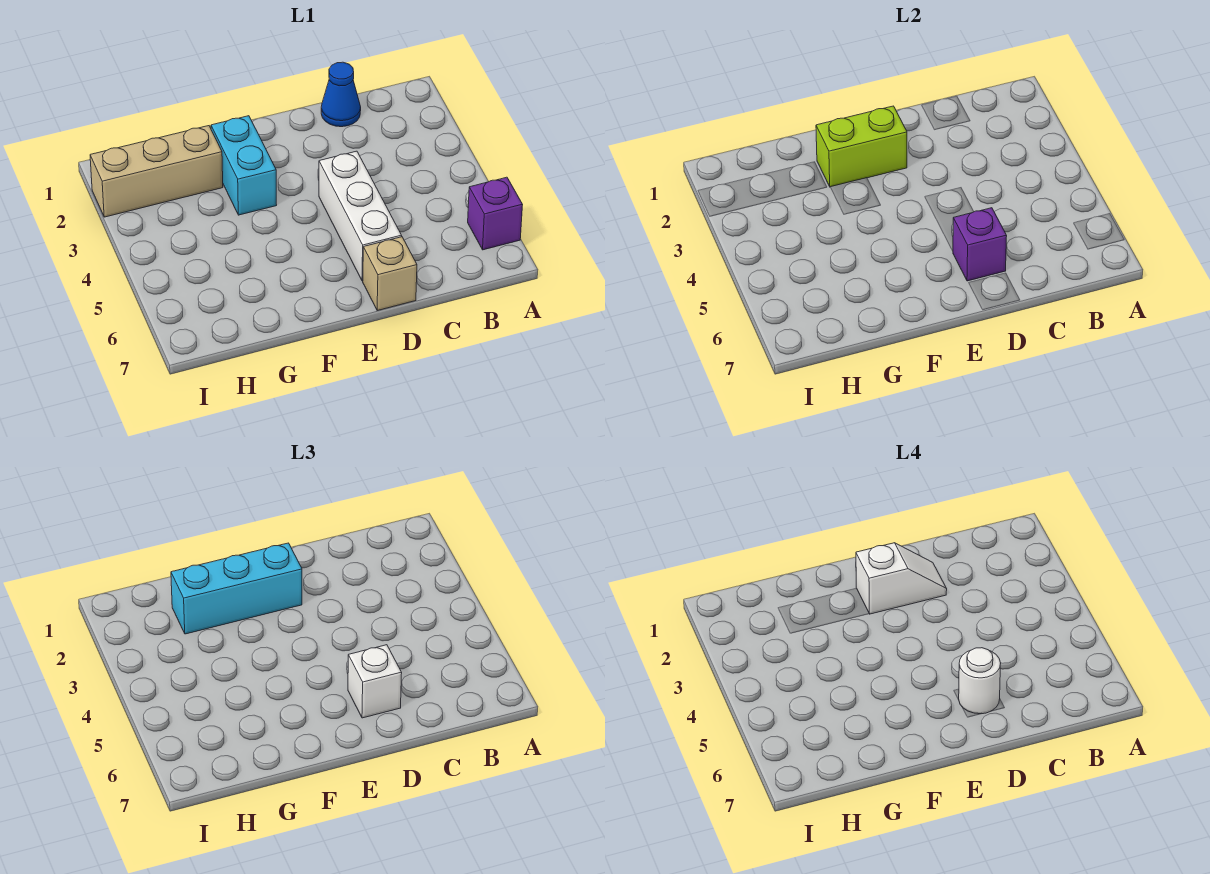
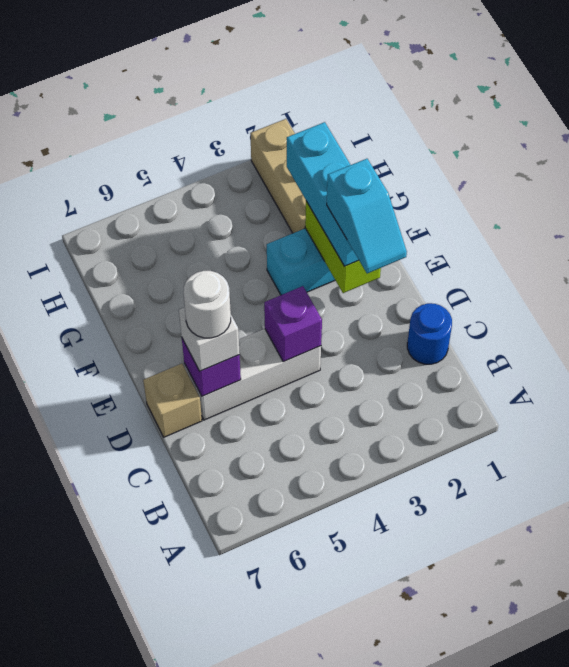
purple brick A6 level 1 -> purple brick D4 level 2
blue cone C1 level 1 -> blue round brick C1 level 1
white slope D2:E2 level 4 top E -> cyan slope D2:E2 level 4 top E

